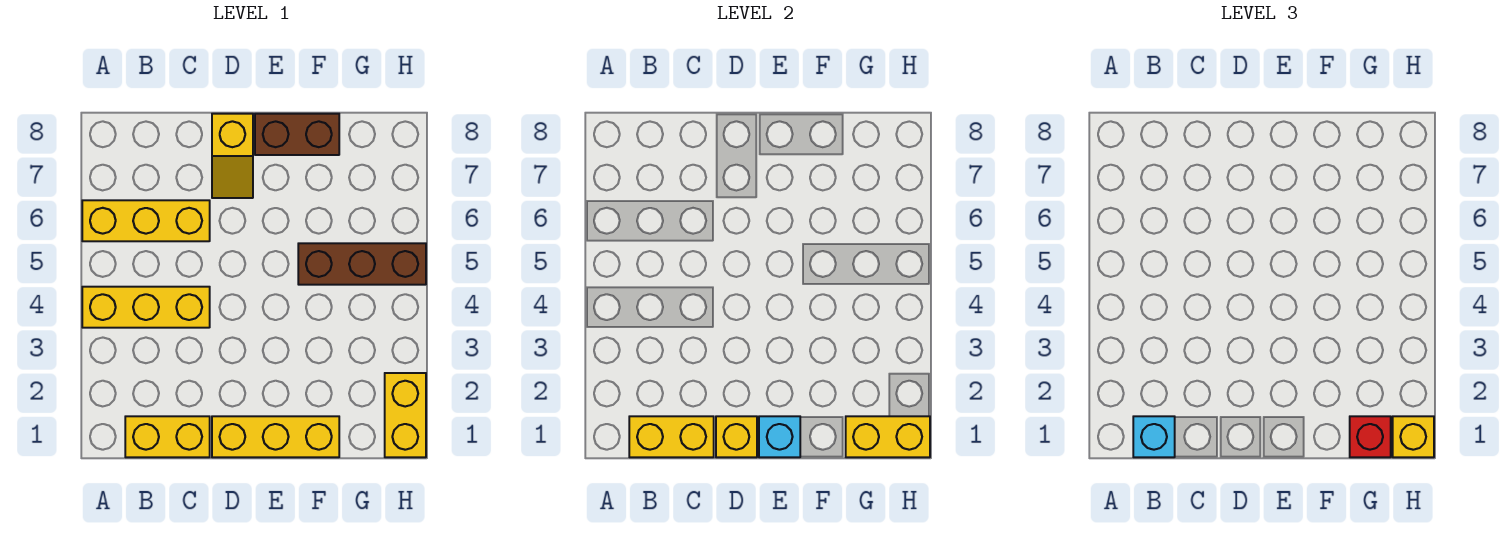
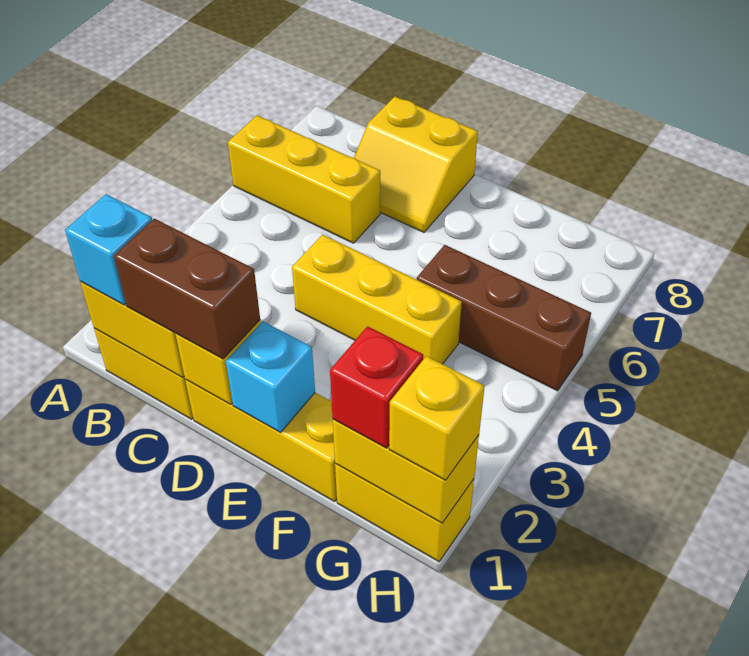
yellow brick A4:C4 level 1 -> yellow brick D4:F4 level 1
yellow slope D7:D8 level 1 top 8 -> yellow slope C7:D8 level 1 top 8
brown brick E8:F8 level 1 -> brown brick C1:D1 level 3
yellow brick H1:H2 level 1 -> yellow brick G1:H1 level 1

